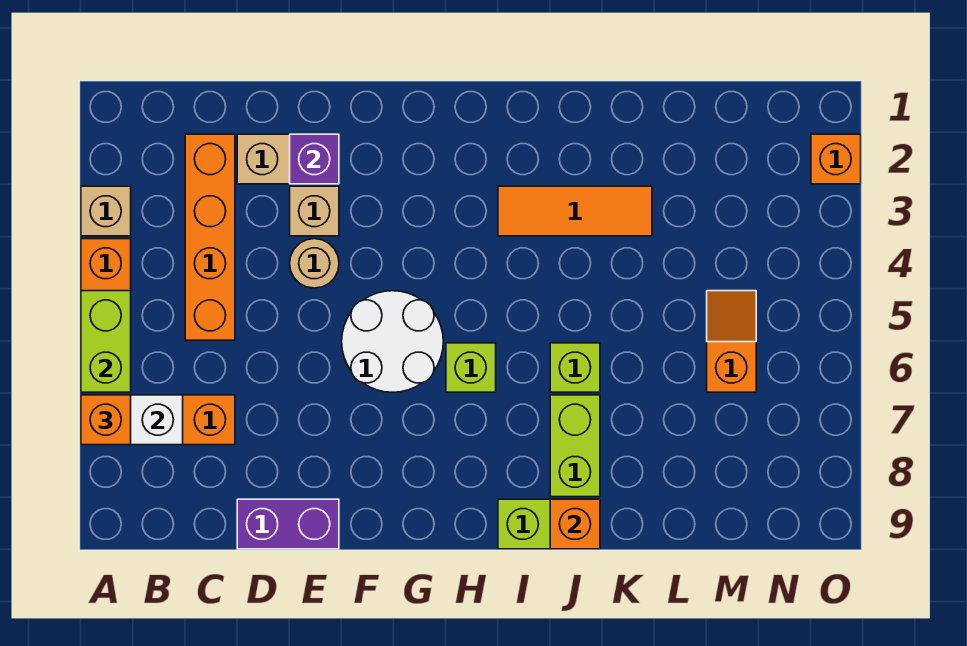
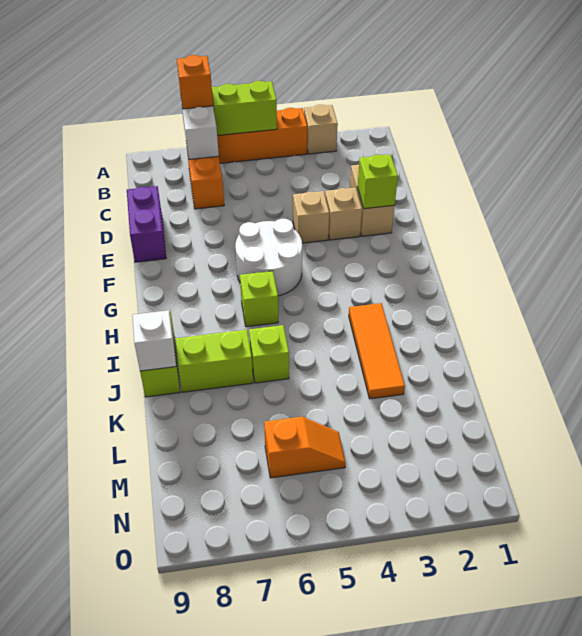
orange brick C2:C5 level 1 -> none
purple brick E2 level 2 -> lime brick E2 level 2
tan round brick E4 level 1 -> tan brick E4 level 1
orange brick J9 level 2 -> white brick J9 level 2
orange brick O2 level 1 -> none

